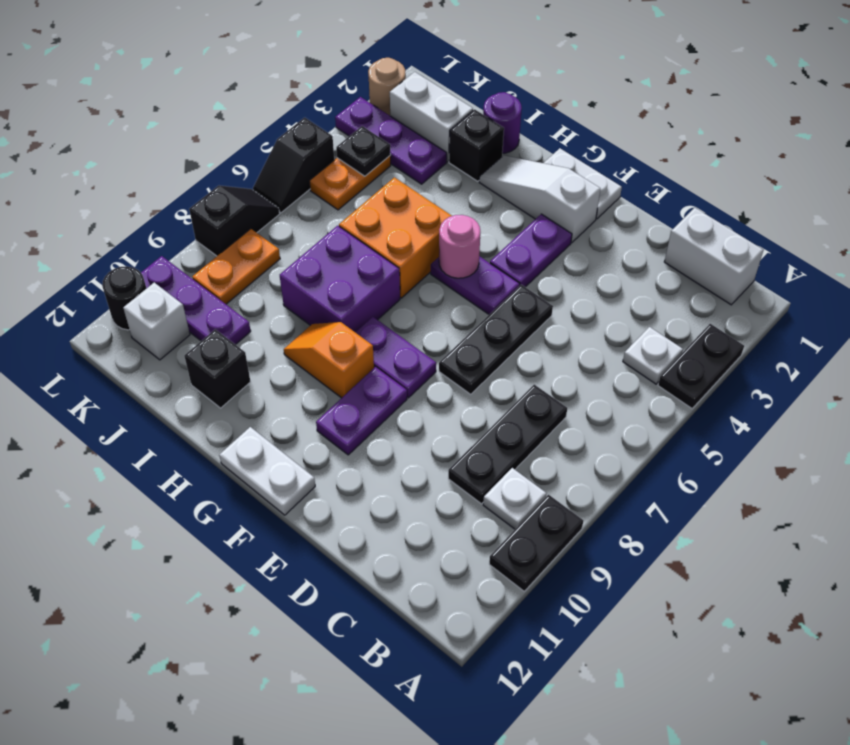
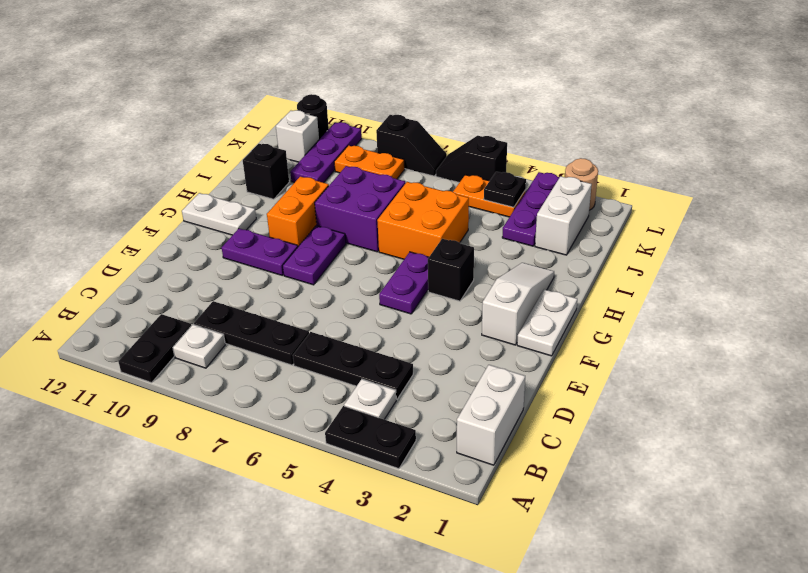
black plate A9:A10 level 1 -> black plate A10:B10 level 1
black plate E5:E7 level 1 -> black plate C4:C6 level 1
purple plate F3:F4 level 1 -> none
white plate F12:G12 level 1 -> white plate G11:G12 level 1
pink round brick G5 level 2 -> none
orange slope G9:H9 level 1 top G -> orange brick G9:H9 level 1
purple round brick I1 level 1 -> none
black brick I2 level 1 -> black brick G4 level 1

